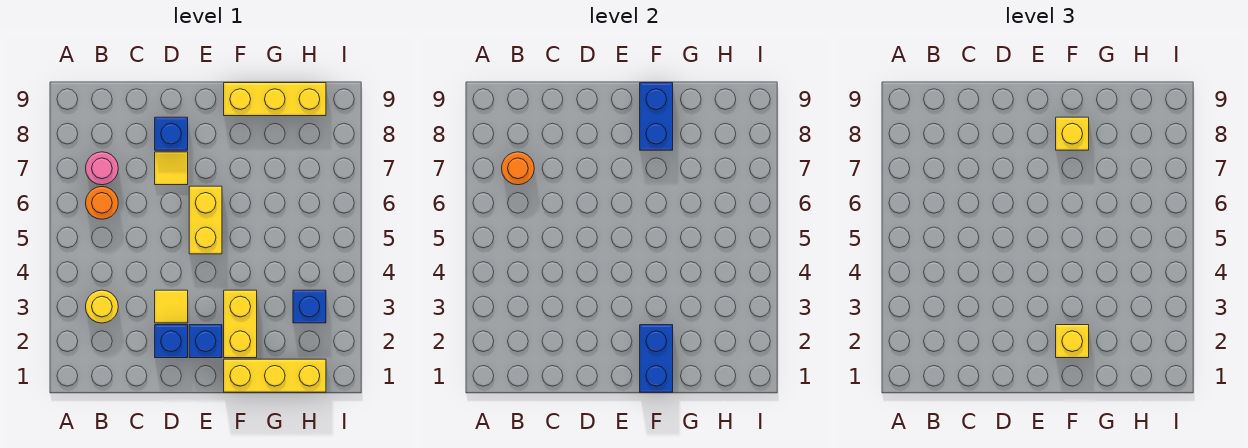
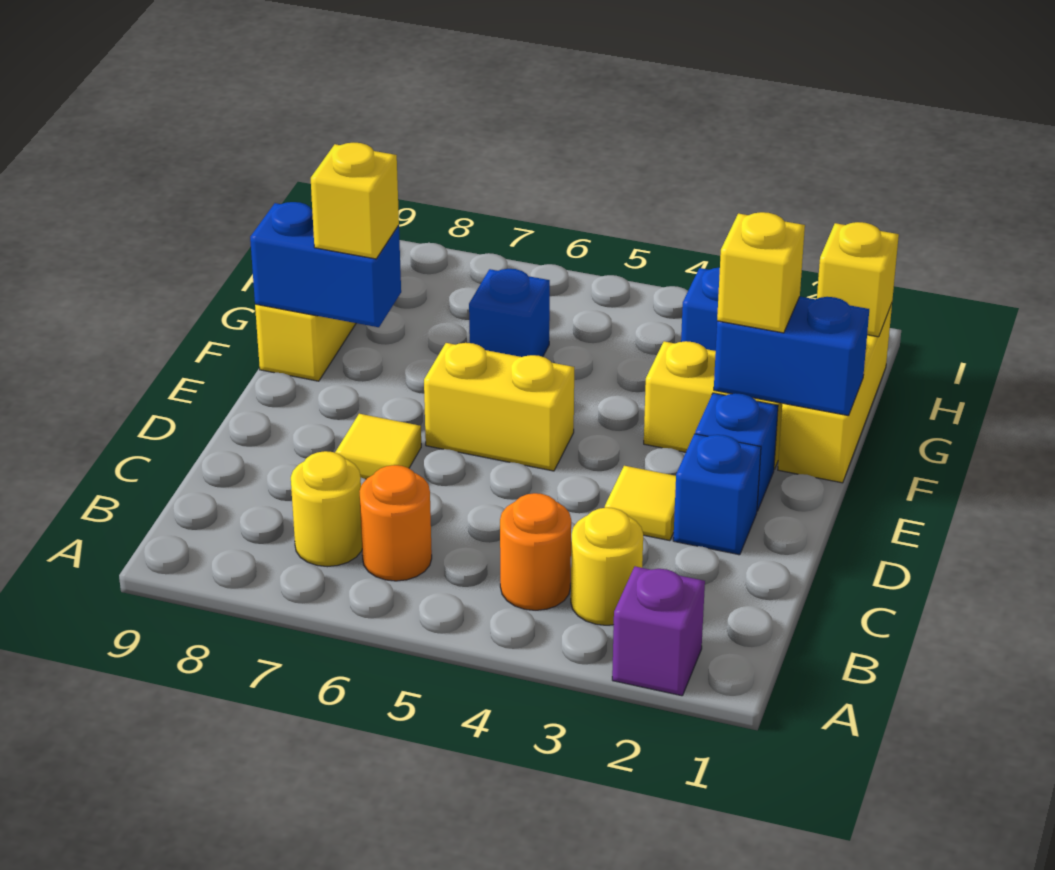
none -> purple brick A2 level 1
pink round brick B7 level 1 -> yellow round brick B7 level 1
orange round brick B7 level 2 -> orange round brick B4 level 1
blue brick D8 level 1 -> blue brick G6 level 1
none -> yellow brick H1 level 2

